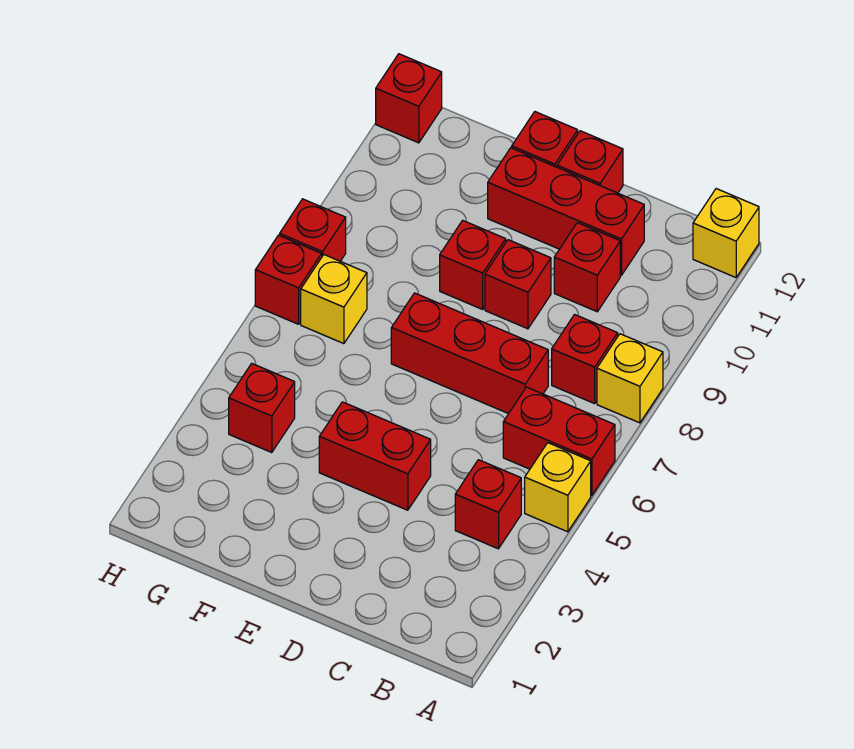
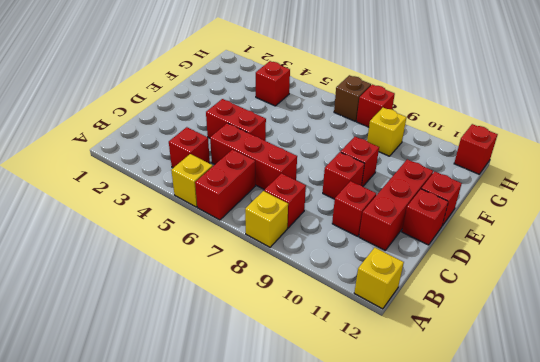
red brick C7:E7 level 1 -> red brick C5:C7 level 1
red brick D4:E4 level 1 -> red brick D4:D5 level 1
yellow brick G7 level 1 -> yellow brick G9 level 1
red brick H7 level 1 -> brown brick H7 level 1

